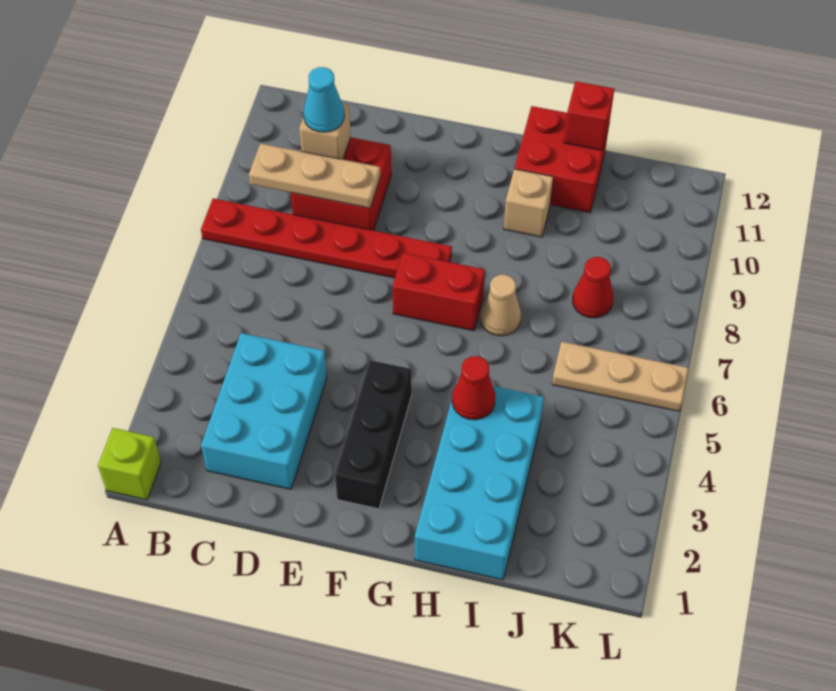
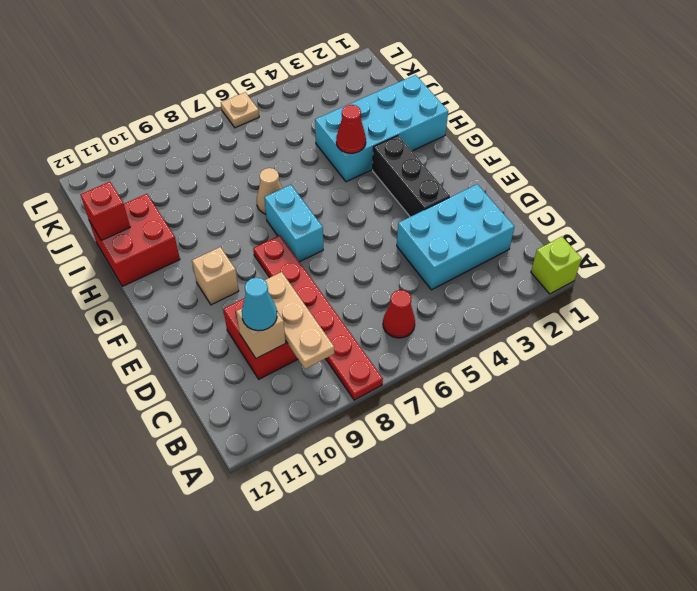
black brick F2:F4 level 1 -> black brick E3:G3 level 1
red brick F7:G7 level 1 -> cyan brick F7:G7 level 1
tan brick H10 level 1 -> tan brick F10 level 1
tan plate J6:L6 level 1 -> tan plate L6 level 1
red cone J8 level 1 -> red cone B6 level 1

